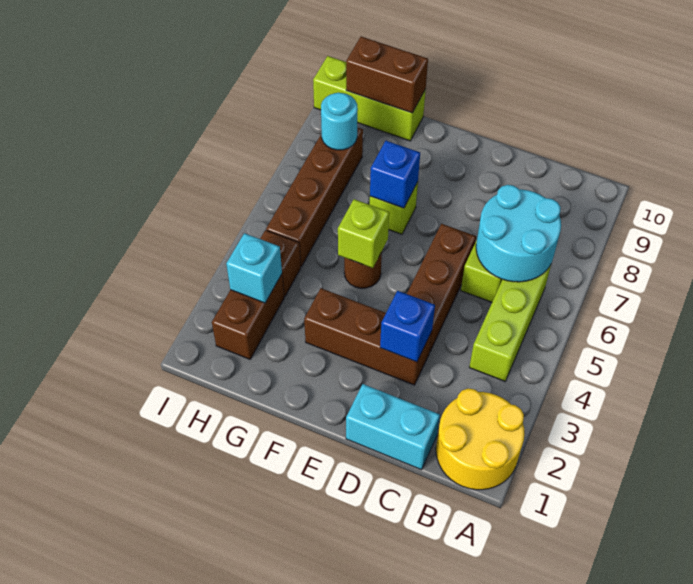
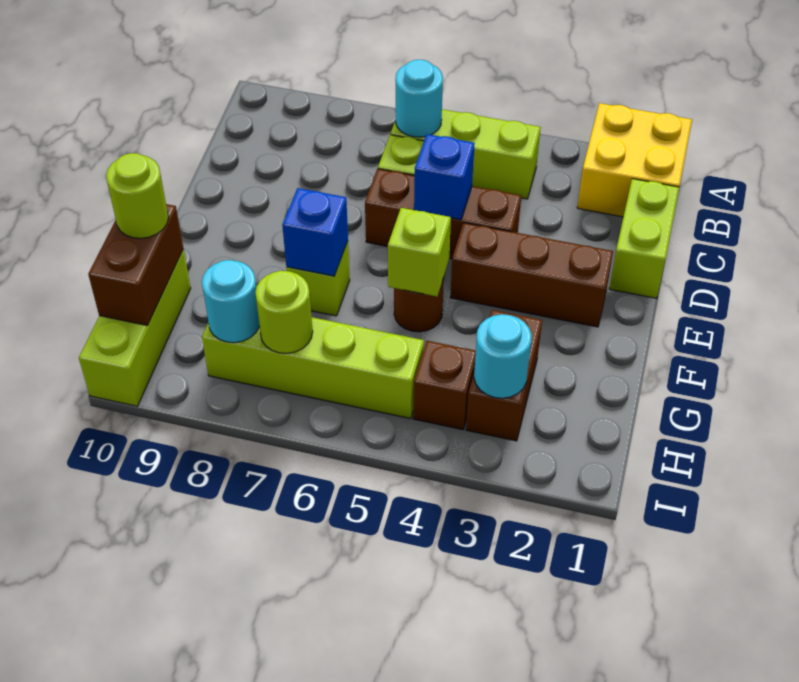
yellow round brick A1:B2 level 1 -> yellow brick A1:B2 level 1
cyan round brick B6:C7 level 2 -> cyan round brick B6 level 2
cyan brick C1:D1 level 1 -> lime brick C1:D1 level 1
brown brick D3:F3 level 1 -> brown brick E2:E4 level 1
blue brick D3 level 2 -> blue brick D5 level 2
none -> lime round brick G10 level 3
brown brick H2:H3 level 1 -> brown brick G3:H3 level 1
cyan brick H3 level 2 -> cyan round brick H3 level 2
brown brick H5:H8 level 1 -> lime brick H5:H8 level 1
none -> lime round brick H7 level 2

